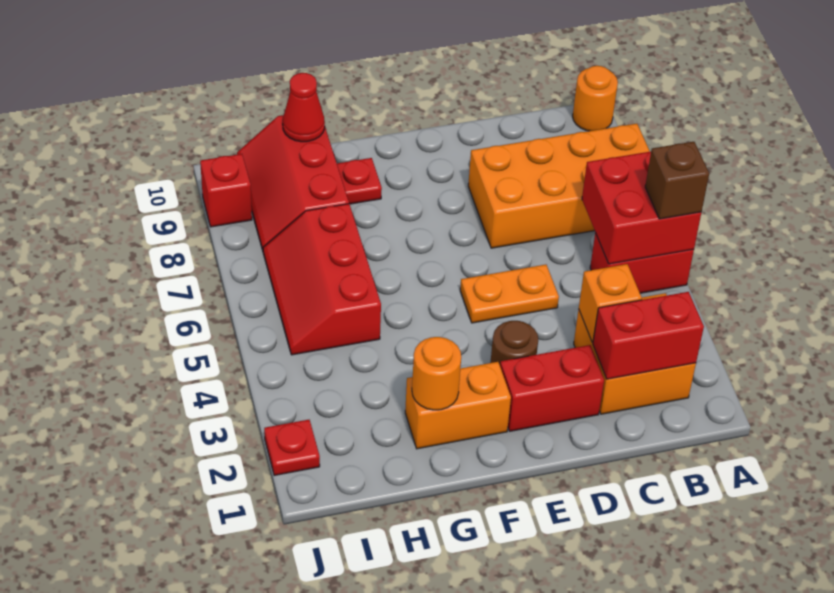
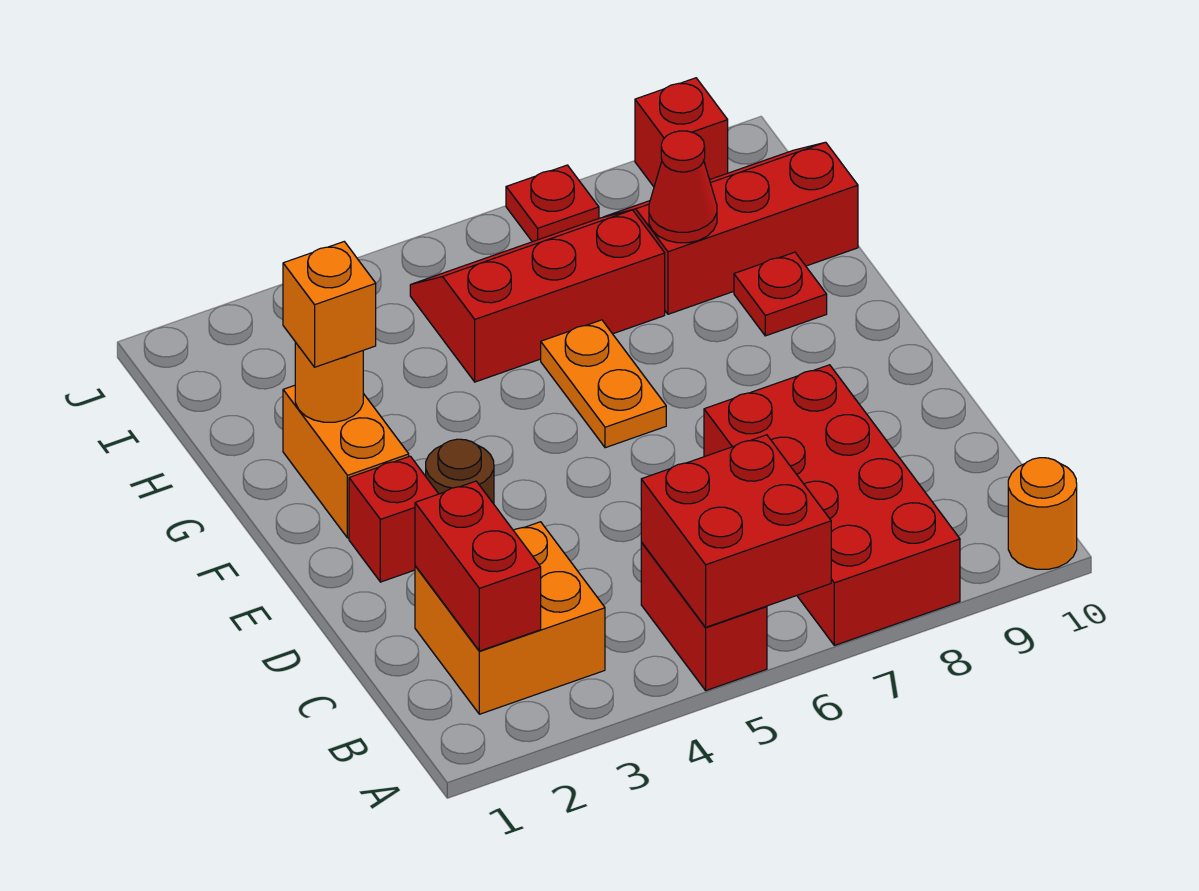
brown brick A5 level 3 -> none
orange brick A7:D8 level 1 -> red brick A7:D8 level 1
orange brick C3 level 2 -> orange brick G2 level 3
red brick D2:E2 level 1 -> red brick E2 level 1
orange plate D5:E5 level 1 -> orange plate F6:G6 level 1
red cone H10 level 2 -> red cone H8 level 2
red plate J2 level 1 -> red plate J7 level 1

